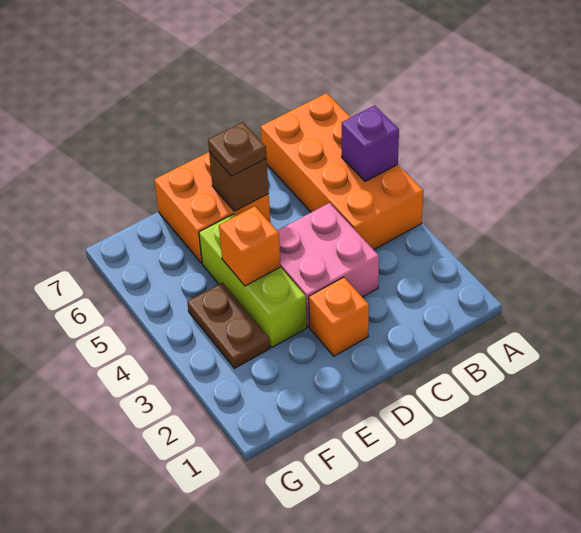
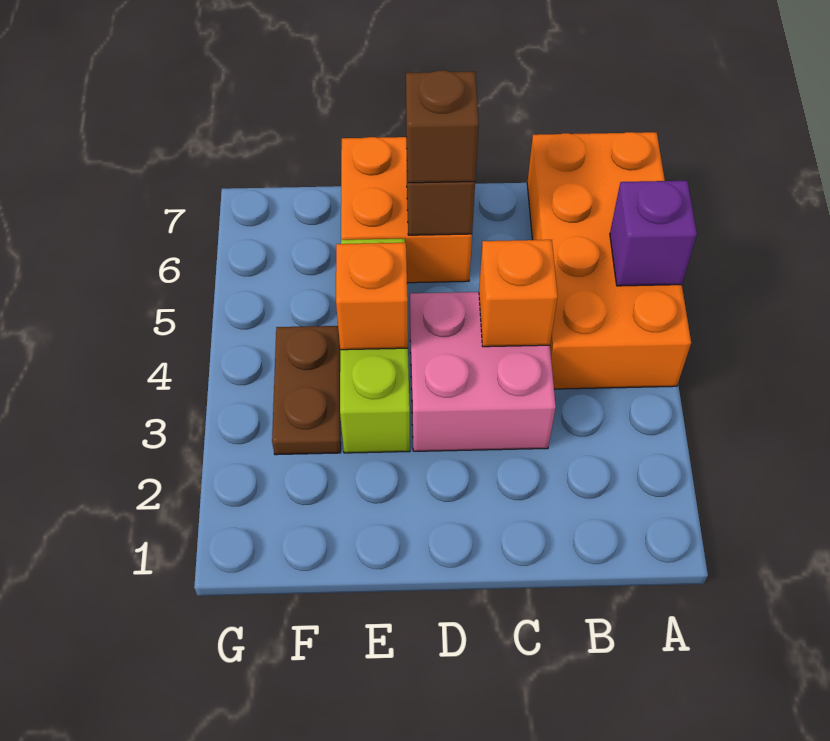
orange brick D2 level 1 -> orange brick C4 level 2
brown plate D6 level 3 -> brown brick D6 level 3

